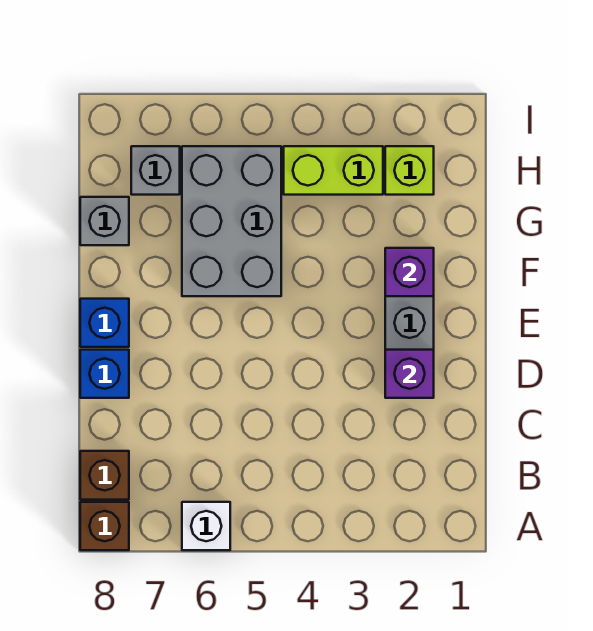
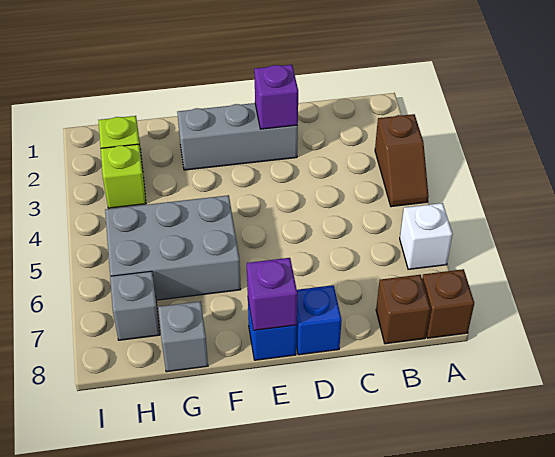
none -> brown slope A3:A4 level 1 top 3
purple brick F2 level 2 -> purple brick E8 level 2
lime brick H3:H4 level 1 -> lime brick H3 level 1

